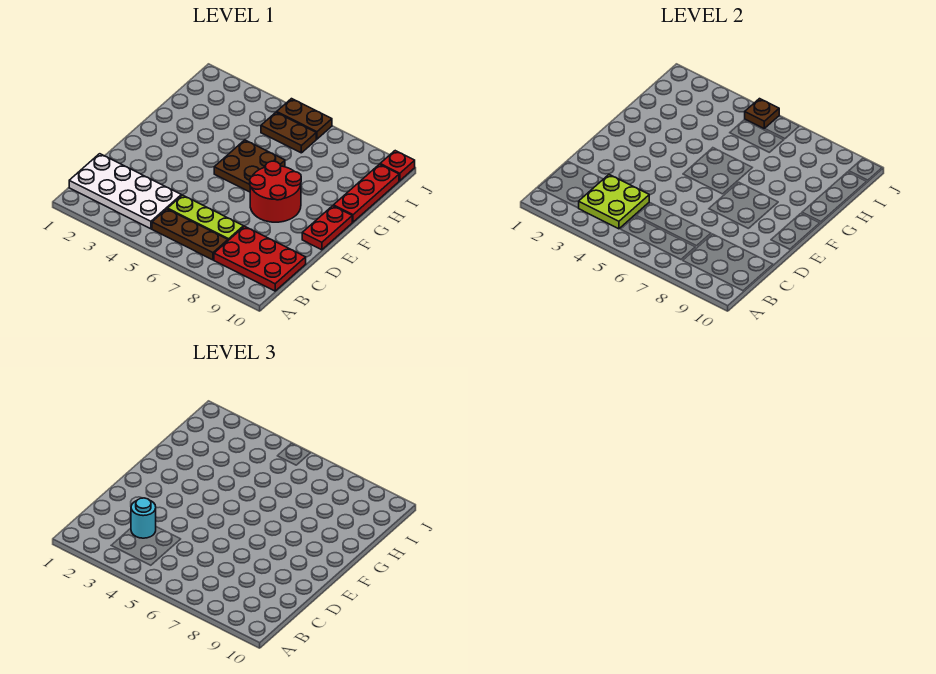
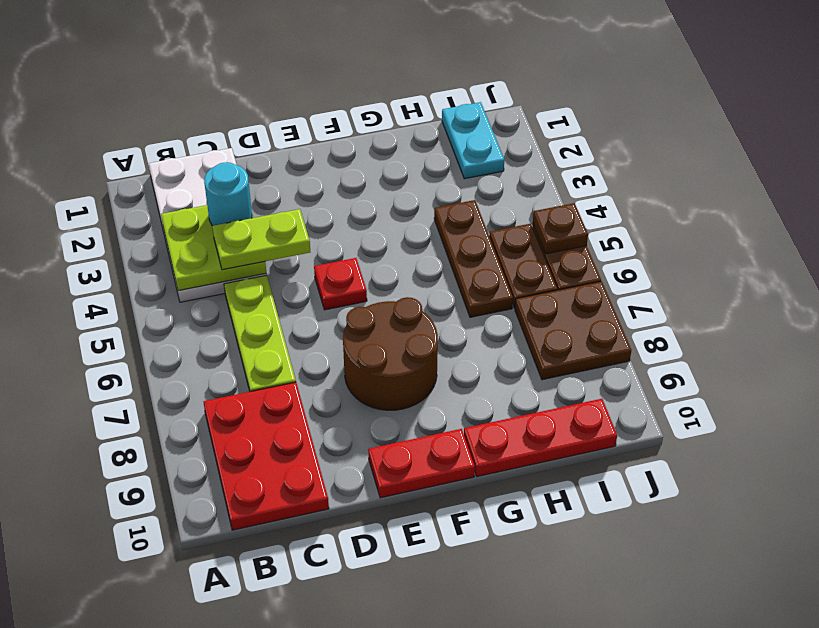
brown plate B5:B7 level 1 -> brown plate H4:H6 level 1
none -> lime plate C4:D4 level 3
red round brick E7:F8 level 1 -> brown round brick E7:F8 level 1
brown plate F5:G6 level 1 -> brown plate I7:J8 level 1
none -> cyan plate I1:I2 level 1
red plate J10 level 1 -> red plate E5 level 1

